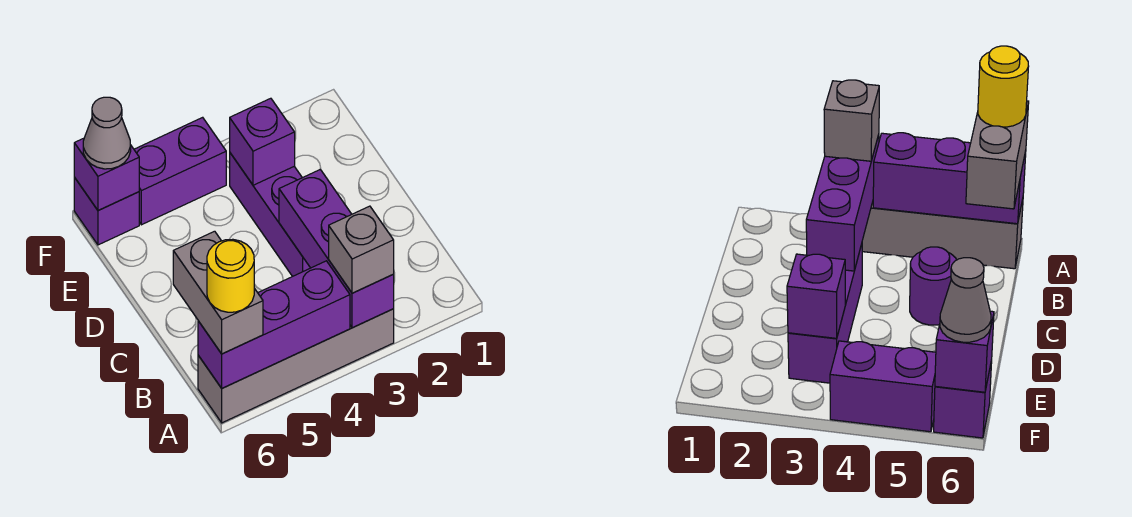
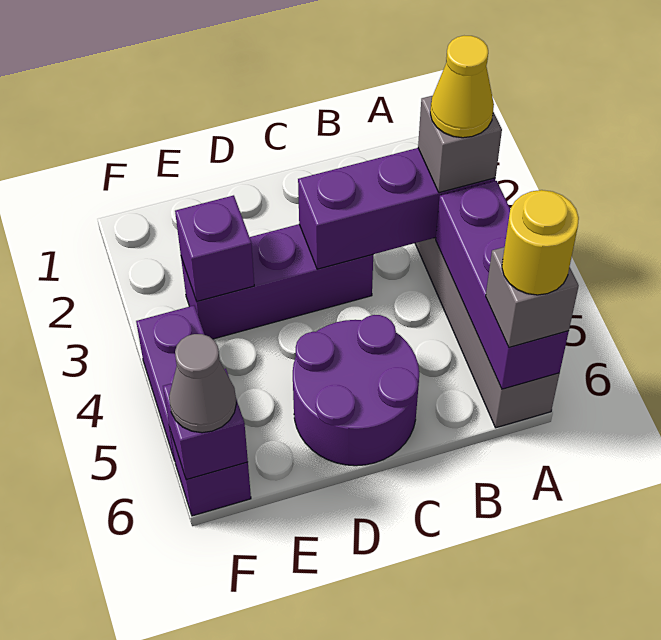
none -> yellow cone A3 level 4
grey brick A6:B6 level 3 -> grey brick A6 level 3
purple round brick C5 level 1 -> purple round brick C5:D6 level 1

